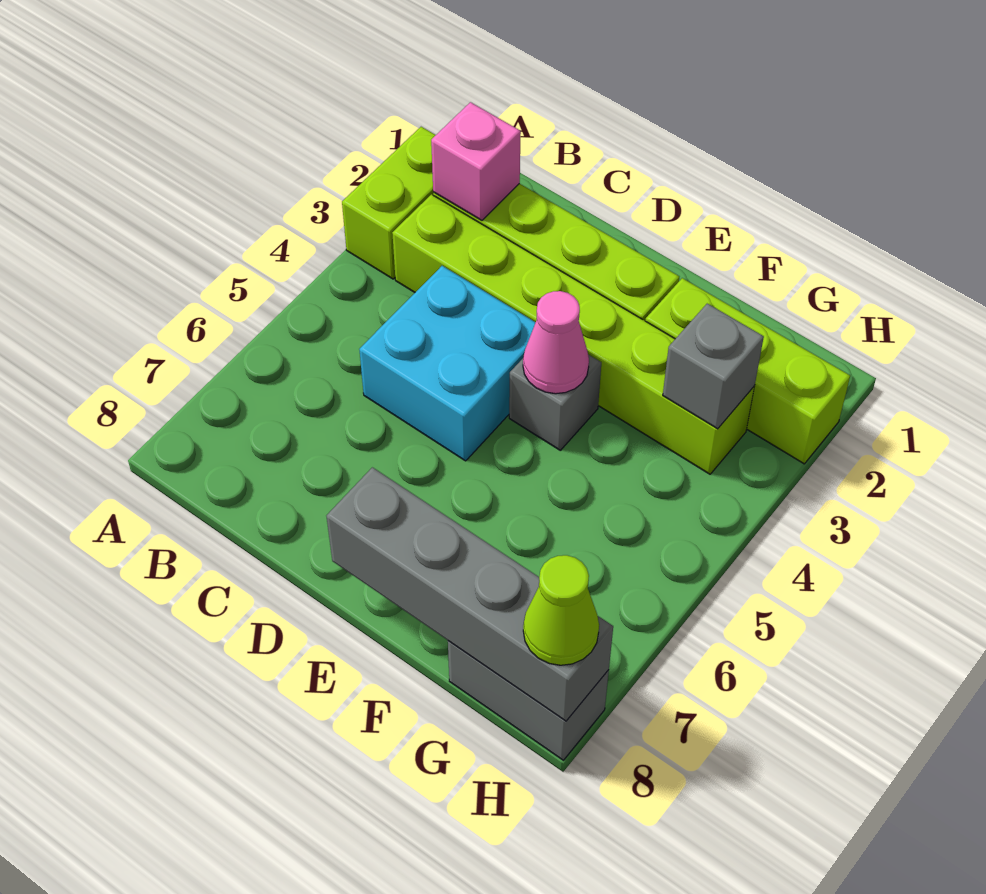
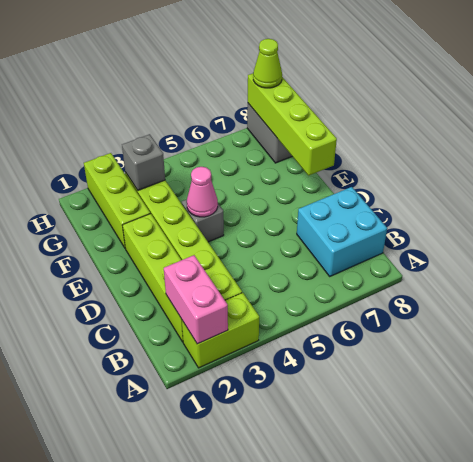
pink brick B2 level 2 -> pink brick A2:B2 level 2
cyan brick C4:D5 level 1 -> cyan brick B7:C8 level 1
grey brick E8:H8 level 2 -> lime brick E8:H8 level 2

